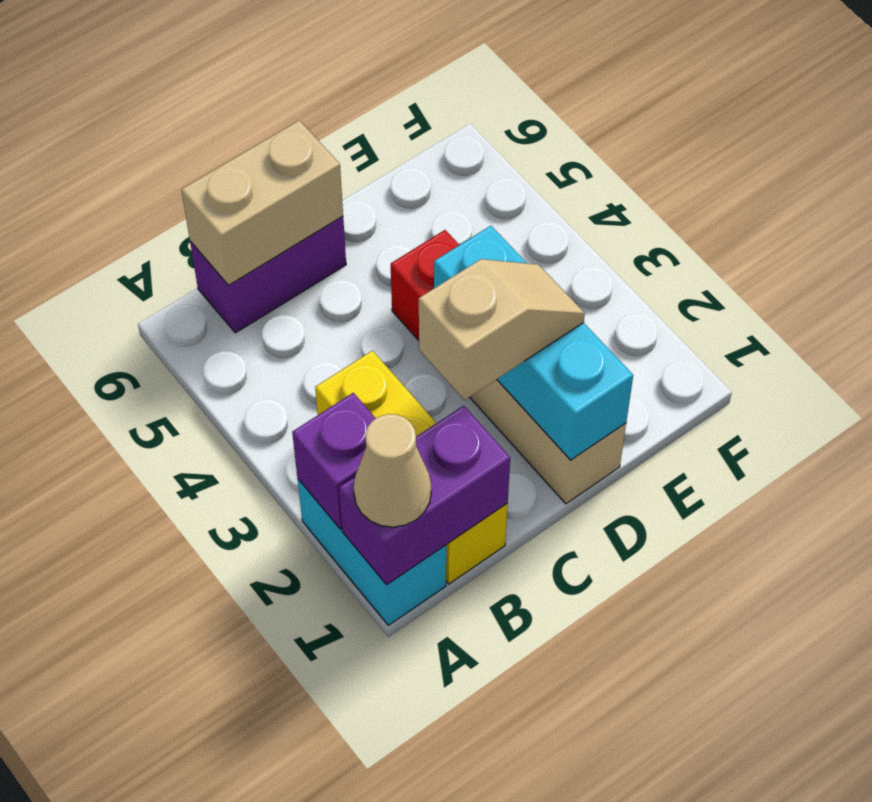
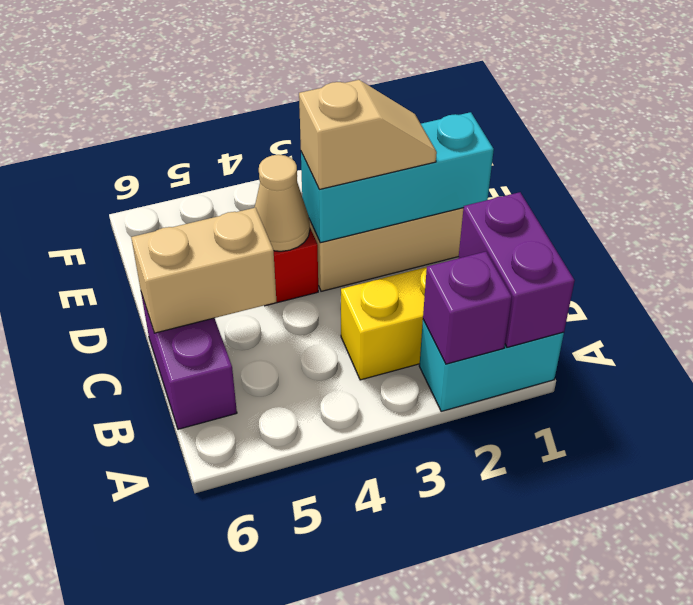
tan cone A1 level 3 -> tan cone D4 level 2
tan brick B6:C6 level 2 -> tan brick C5:C6 level 2
tan slope C2:D2 level 3 top C -> tan slope D2:D3 level 3 top 3

